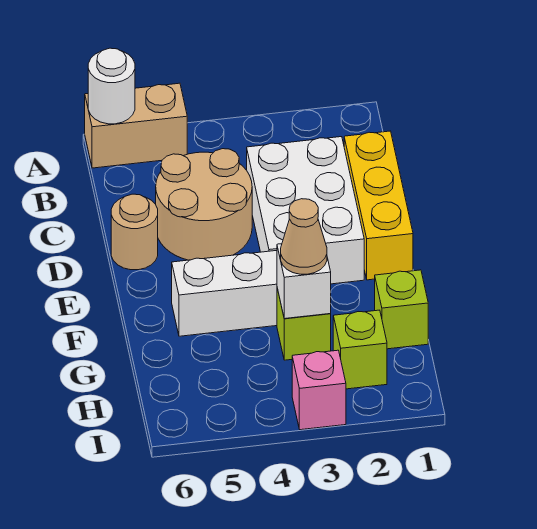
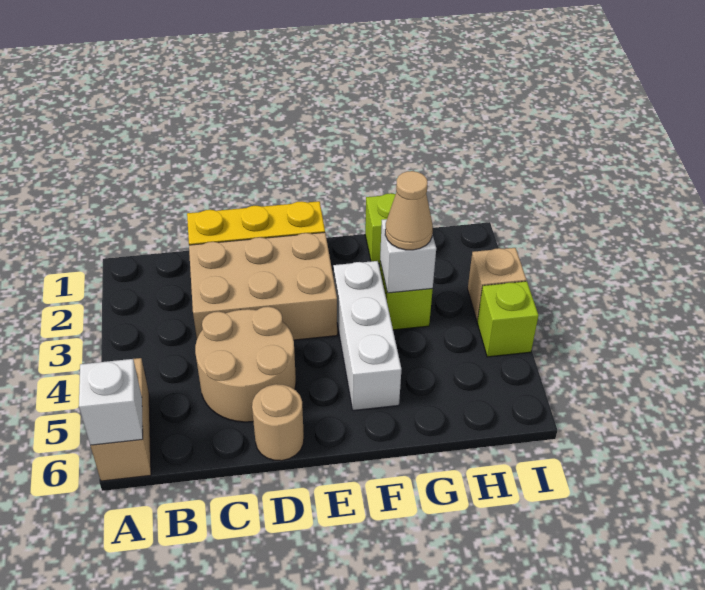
white round brick A6 level 2 -> white brick A6 level 2
white brick C2:E3 level 1 -> tan brick C2:E3 level 1
lime brick H2 level 1 -> lime brick I4 level 1
pink brick I3 level 1 -> tan brick I3 level 1

